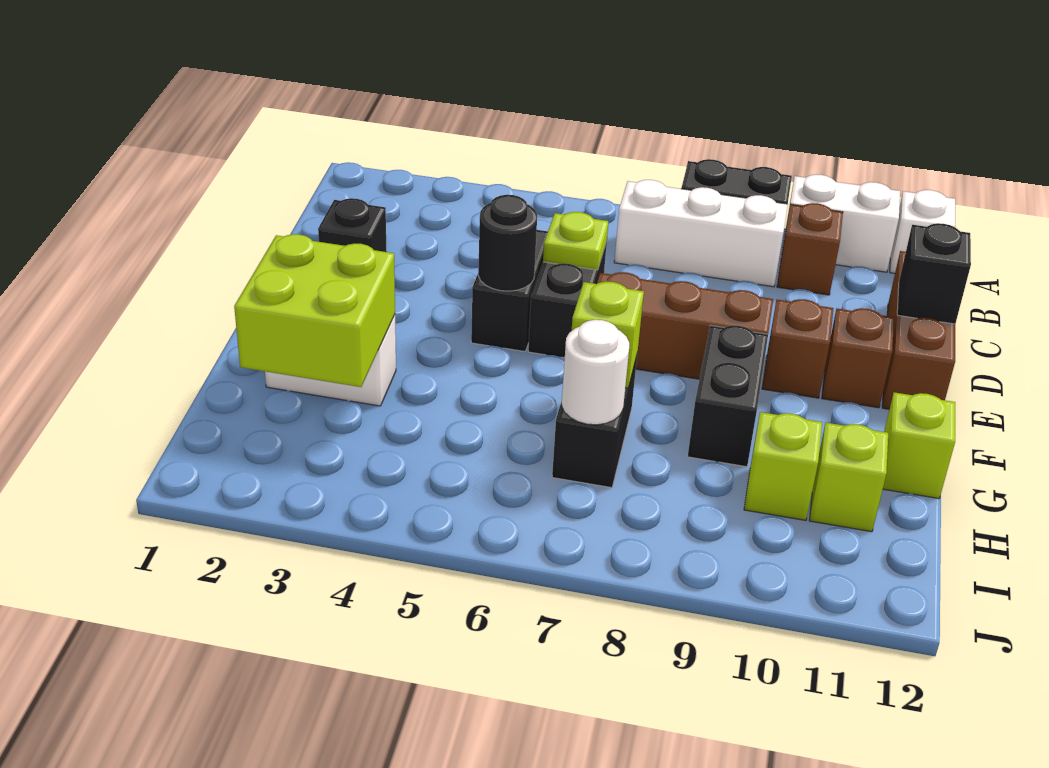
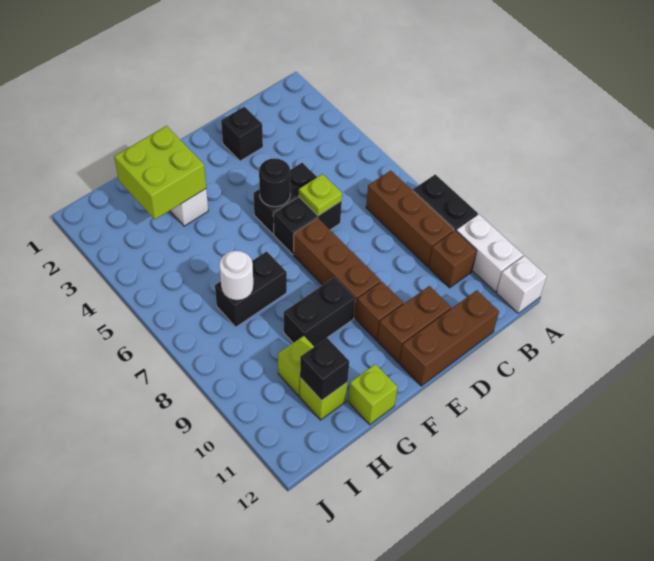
white brick B7:B9 level 1 -> brown brick B7:B9 level 1
black brick D12 level 2 -> black brick H11 level 2
brown brick E11 level 1 -> brown brick D11:E11 level 1
lime brick G7 level 2 -> none

